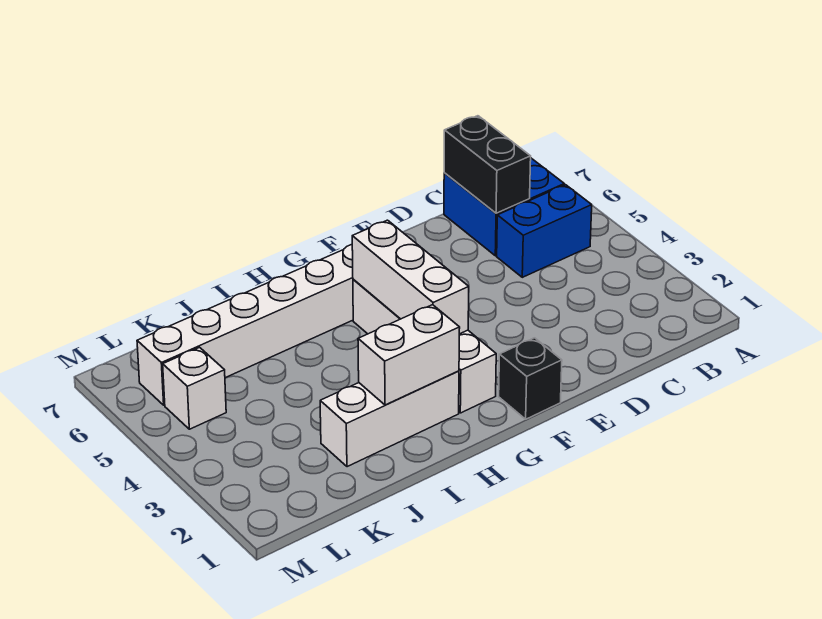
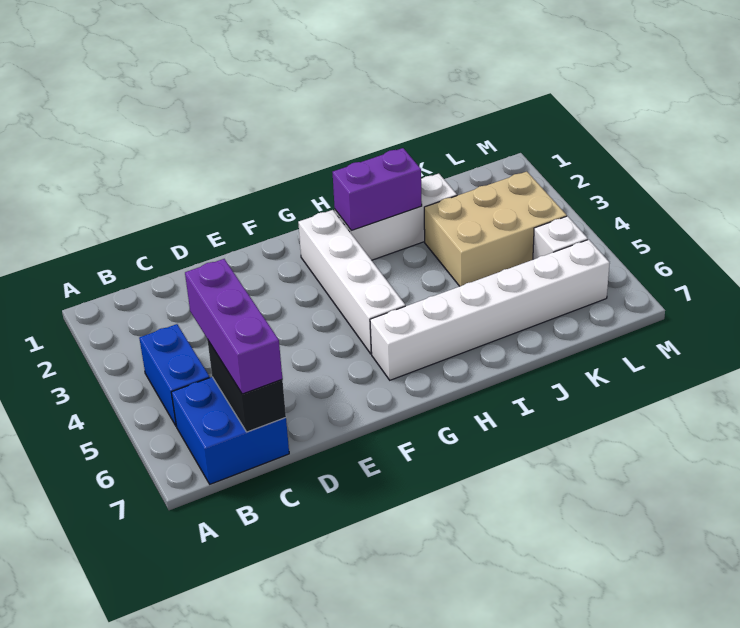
blue brick B5:C5 level 1 -> blue brick B4:B5 level 1
none -> purple brick C5:C7 level 3
black brick F1 level 1 -> none
white brick G3:G5 level 2 -> none
white brick H2:I2 level 2 -> purple brick H2:I2 level 2
none -> tan brick J3:L4 level 1

